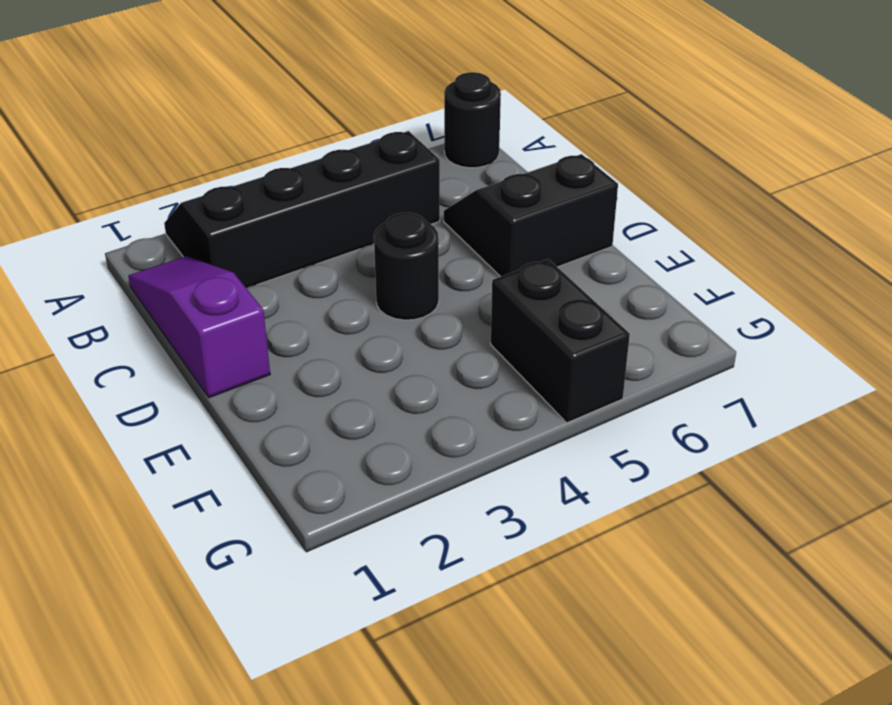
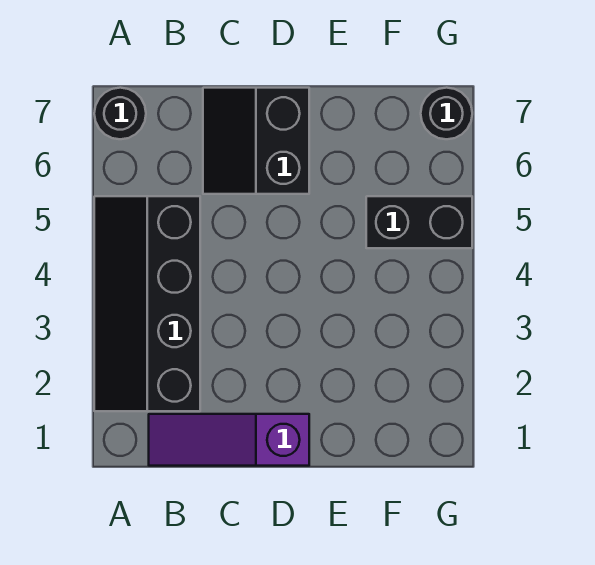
black round brick D4 level 1 -> black round brick G7 level 1

